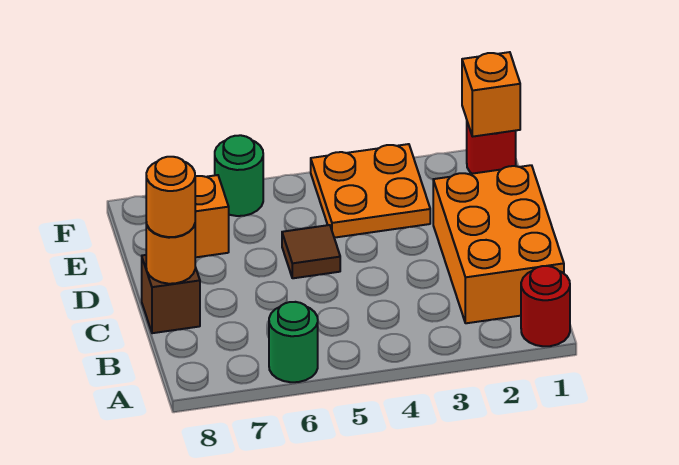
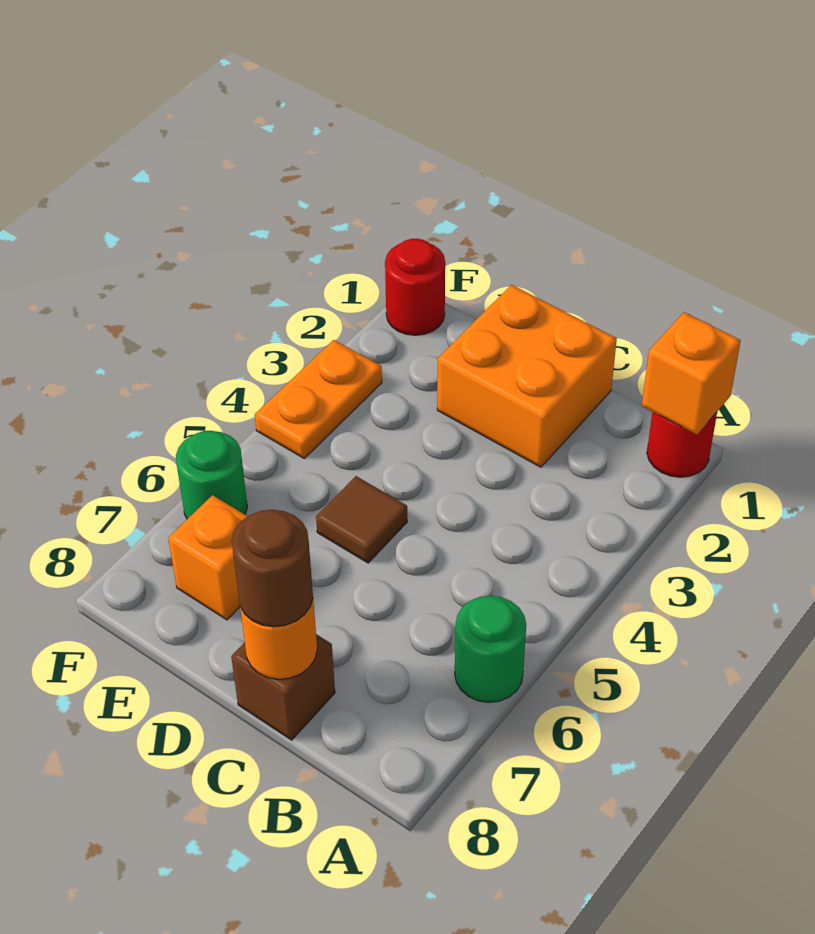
orange brick B1:D2 level 1 -> orange brick C1:D2 level 1
orange round brick C8 level 3 -> brown round brick C8 level 3
orange plate E3:F4 level 1 -> orange plate F3:F4 level 1
orange brick F1 level 2 -> orange brick A1 level 2

